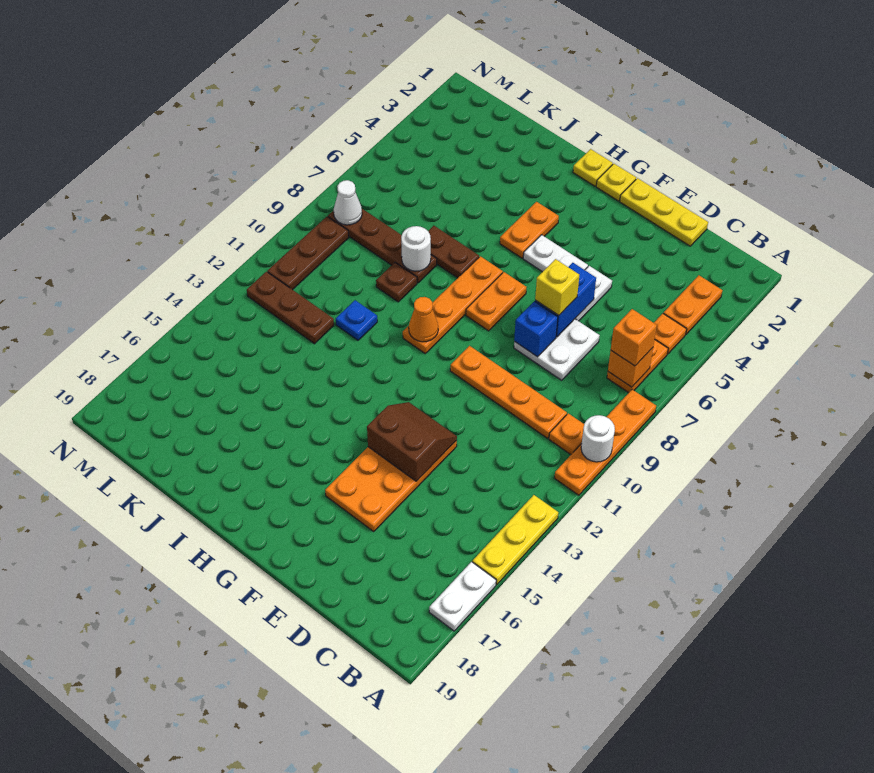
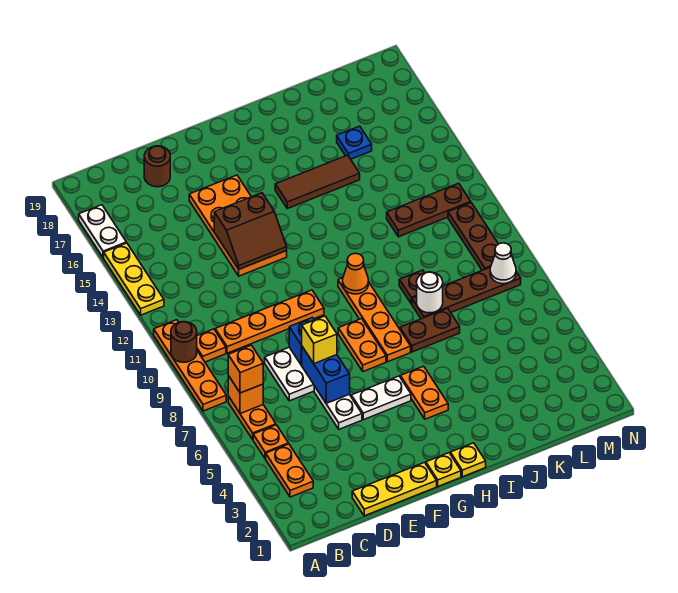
white round brick A10 level 2 -> brown round brick A10 level 2
none -> brown round brick D18 level 1
none -> brown tile H15:J15 level 1
blue plate J11 level 1 -> blue plate K16 level 1

